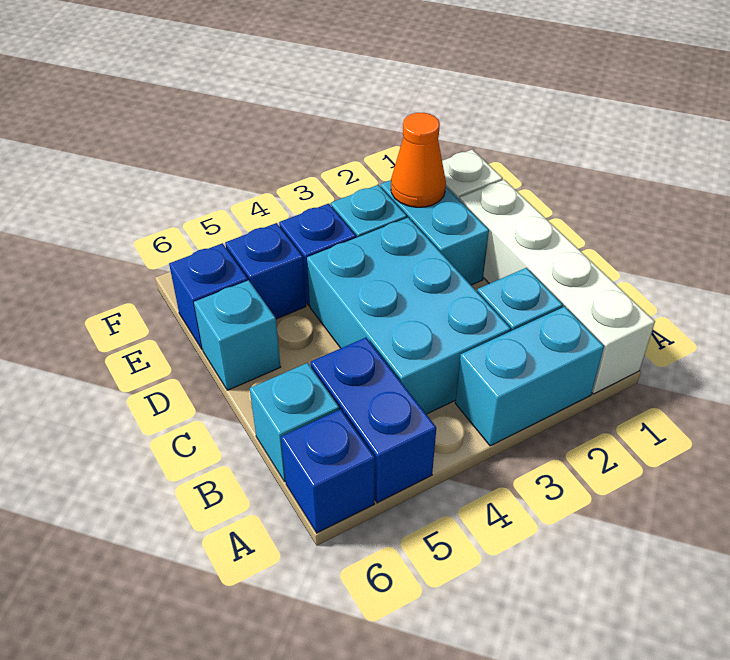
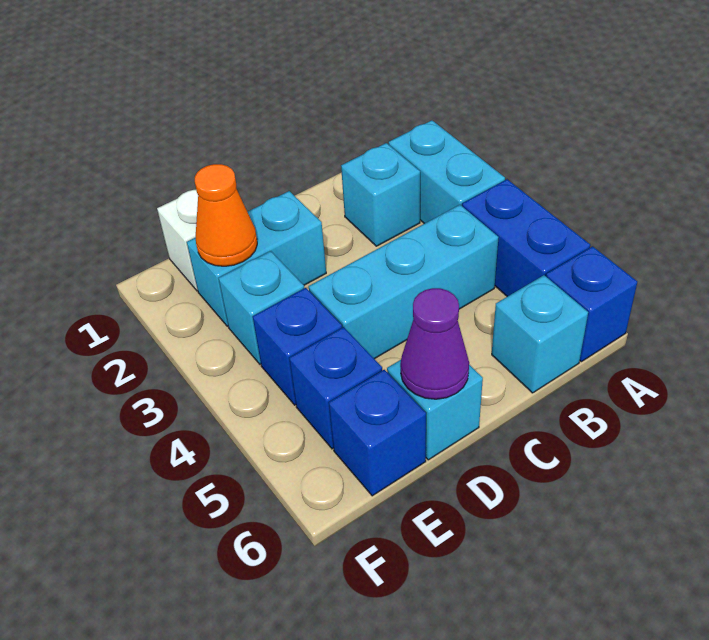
white brick A1:D1 level 1 -> none
blue brick A5:B5 level 1 -> blue brick A4:A5 level 1
cyan brick B3:D4 level 1 -> cyan brick B4:D4 level 1
none -> purple cone D6 level 2

